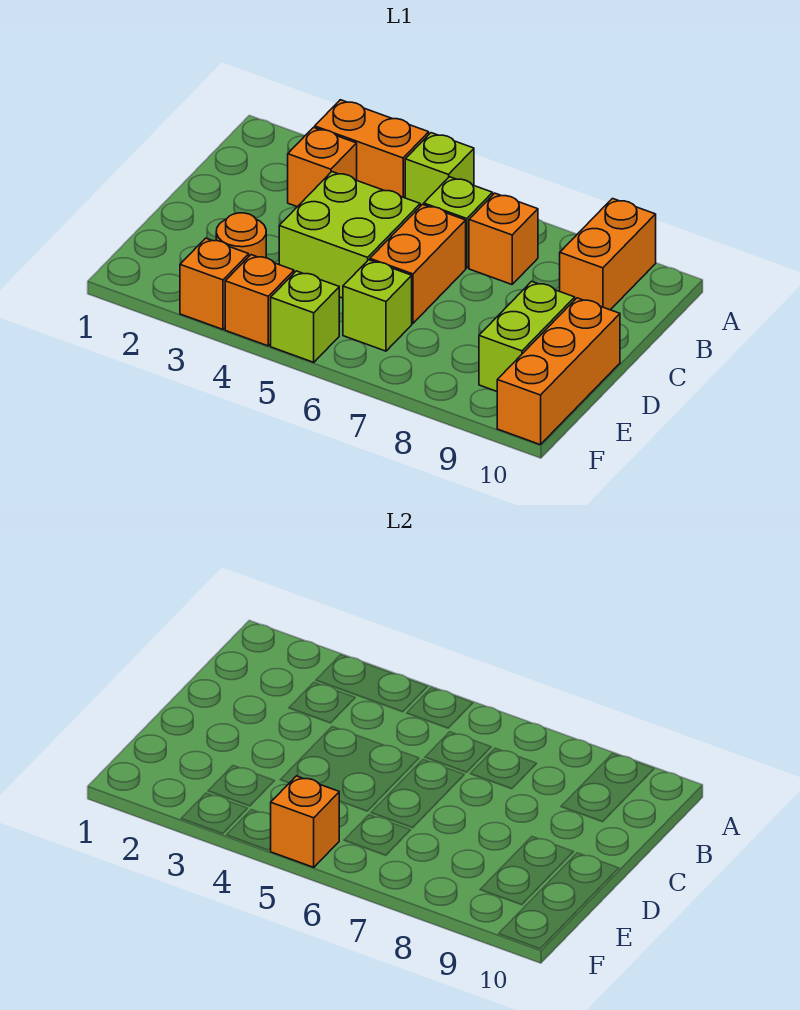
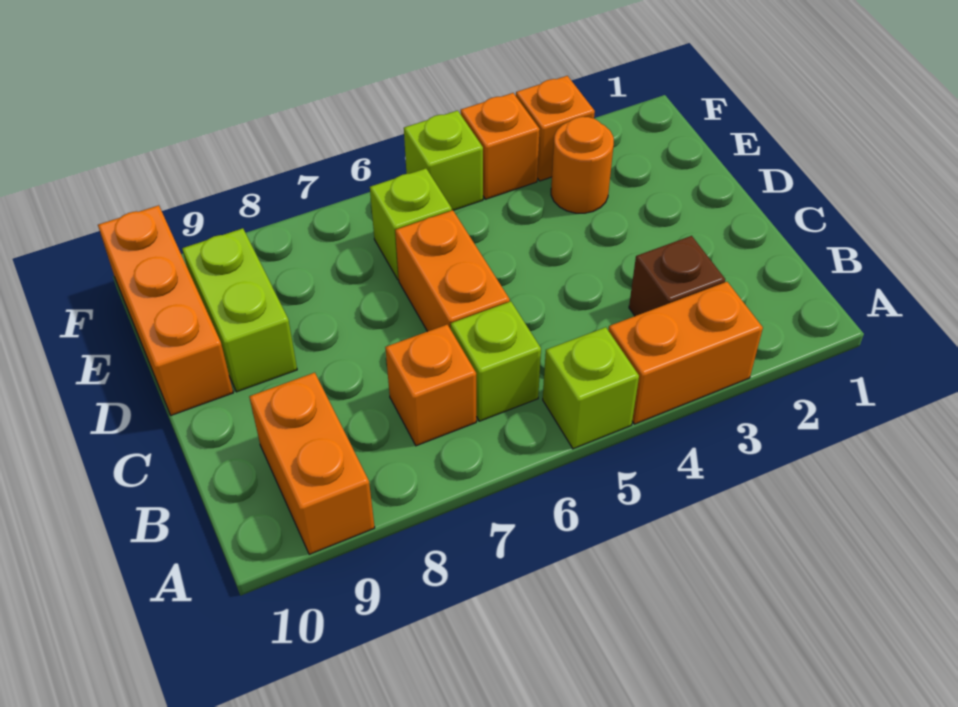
orange brick B3 level 1 -> brown brick B3 level 1
lime brick C4:D5 level 1 -> none
orange brick F5 level 2 -> none

